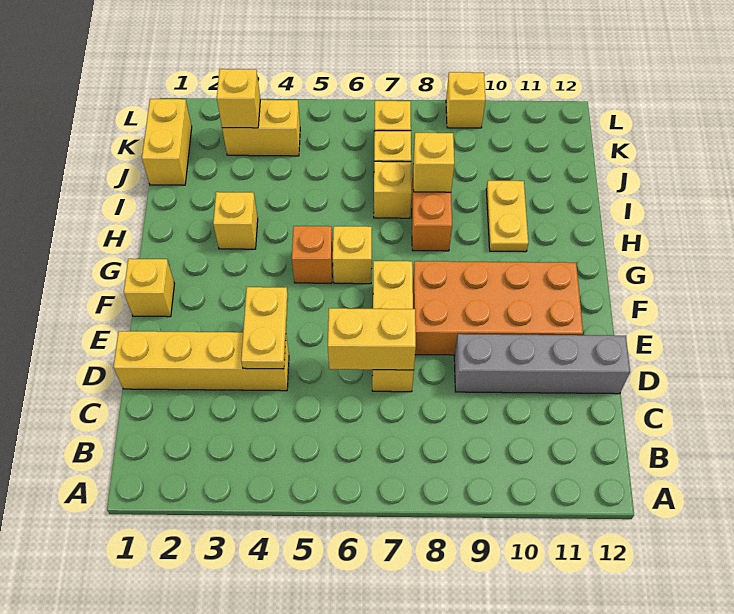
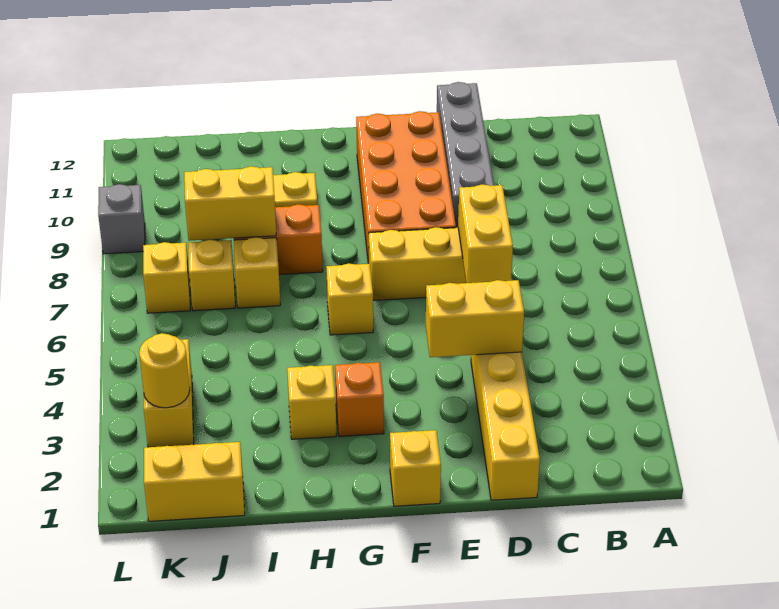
yellow plate D4:E4 level 2 -> yellow brick D4:E4 level 2
orange brick G5 level 1 -> orange brick G3 level 1
yellow brick I8 level 2 -> yellow brick I8:J8 level 2
yellow brick K3 level 2 -> yellow round brick K3 level 2
yellow brick L9 level 1 -> grey brick L9 level 1

